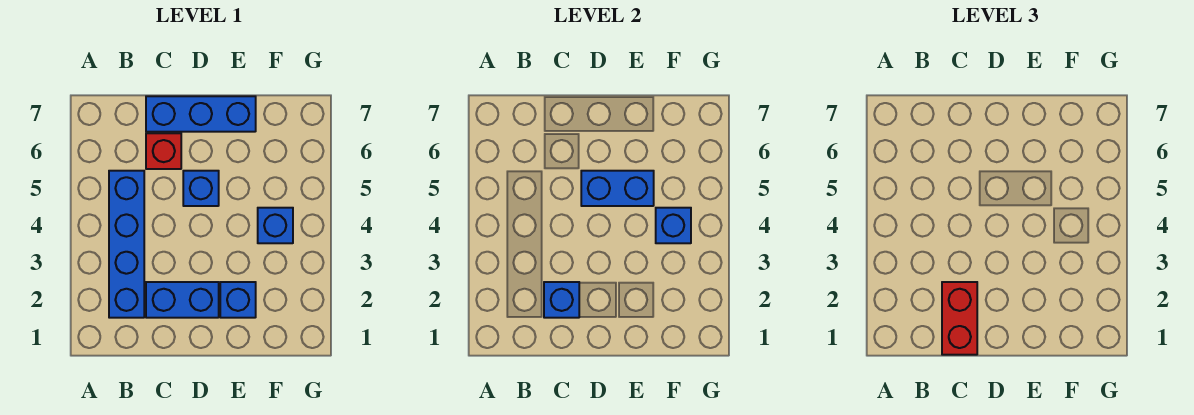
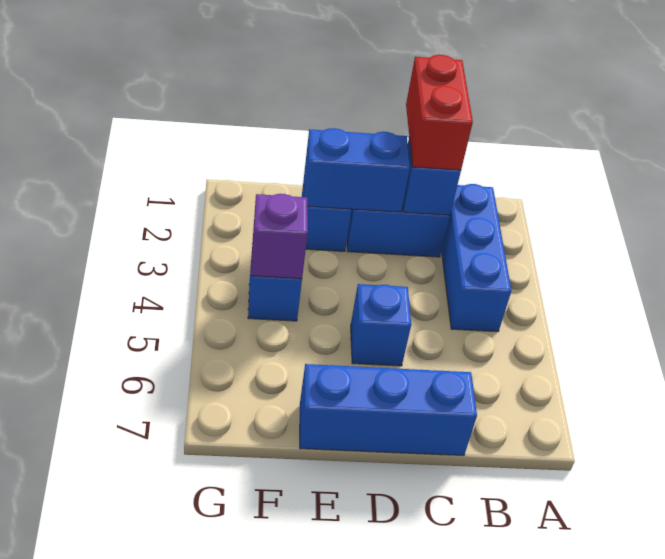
blue brick B2:B5 level 1 -> blue brick B2:B4 level 1
red brick C6 level 1 -> none
blue brick D5:E5 level 2 -> blue brick D2:E2 level 2
blue brick F4 level 2 -> purple brick F4 level 2

